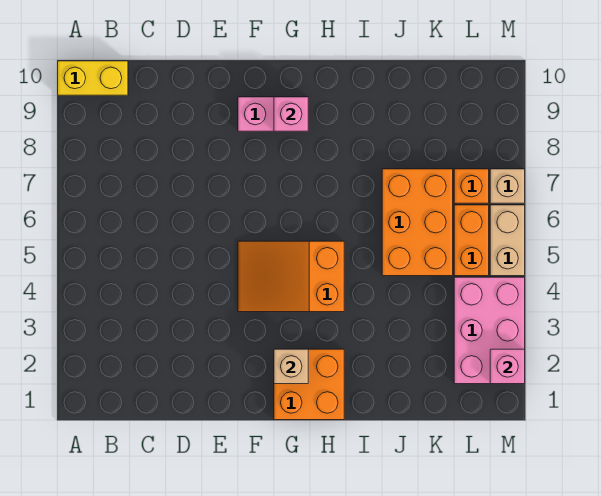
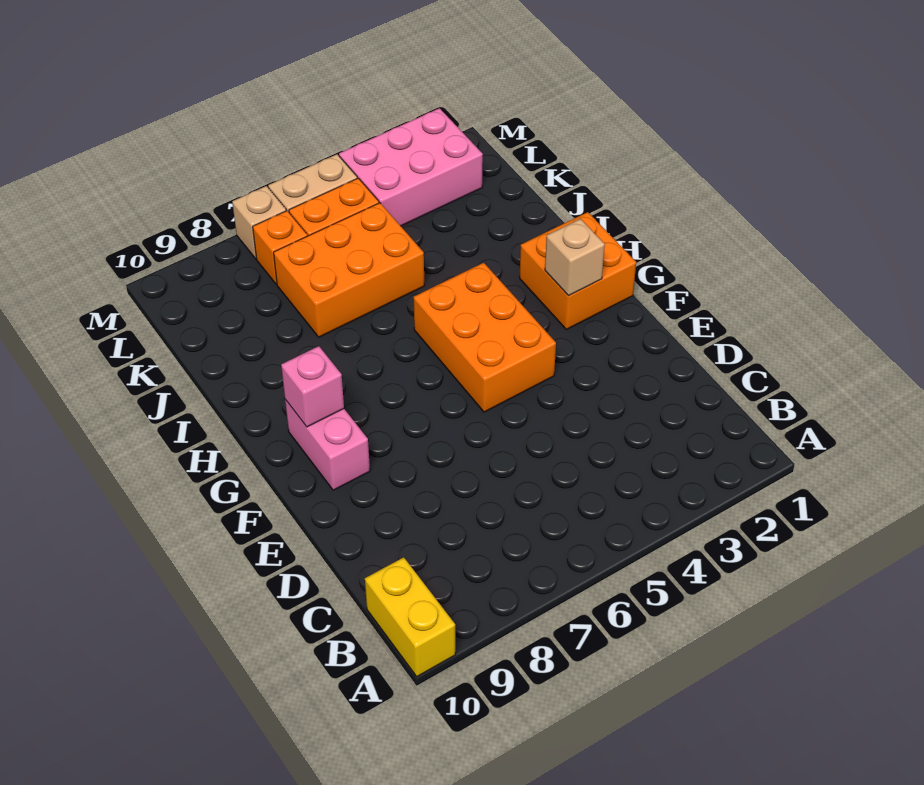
orange slope F4:H5 level 1 top H -> orange brick F4:H5 level 1
pink brick M2 level 2 -> none

